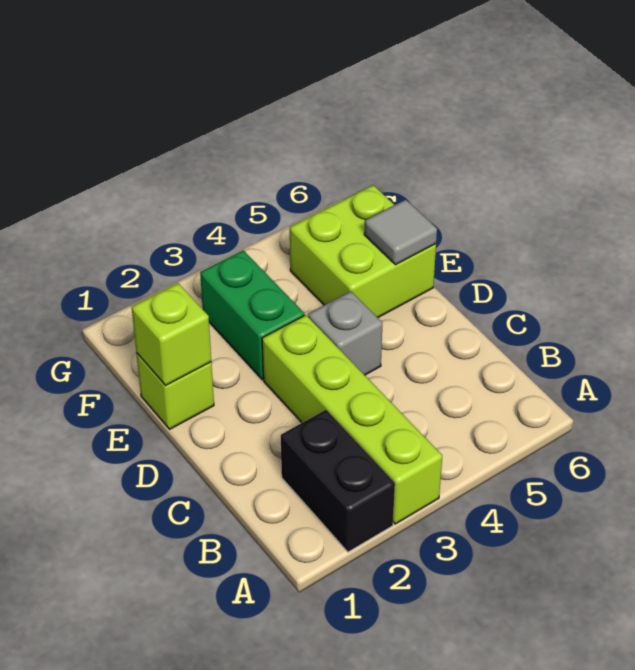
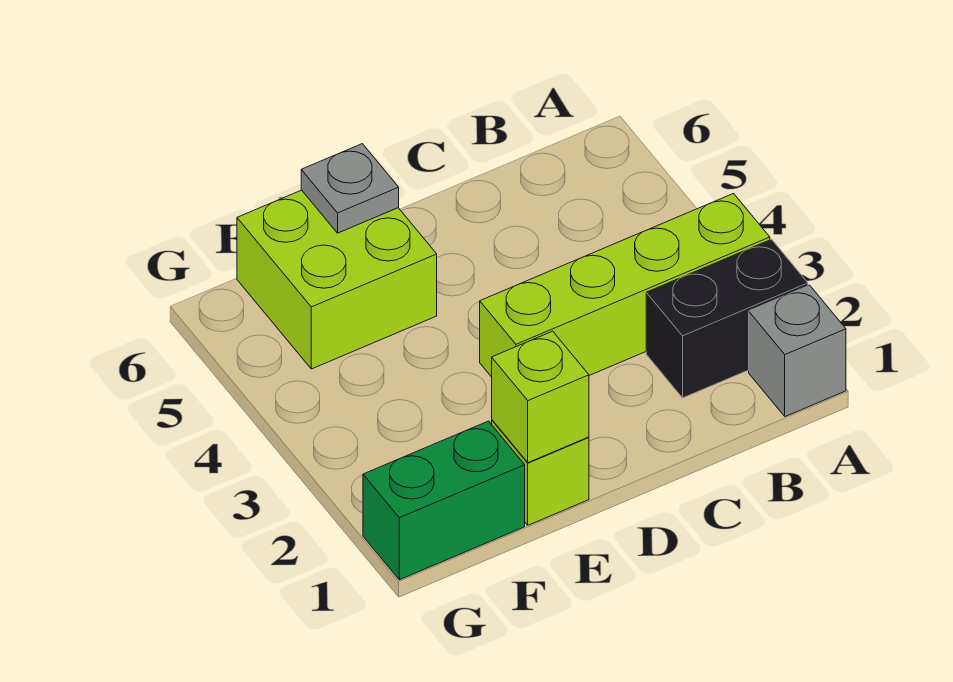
grey brick D4 level 1 -> grey brick A1 level 1
green brick E3:F3 level 1 -> green brick F1:G1 level 1
grey tile E6 level 2 -> grey plate E6 level 2

